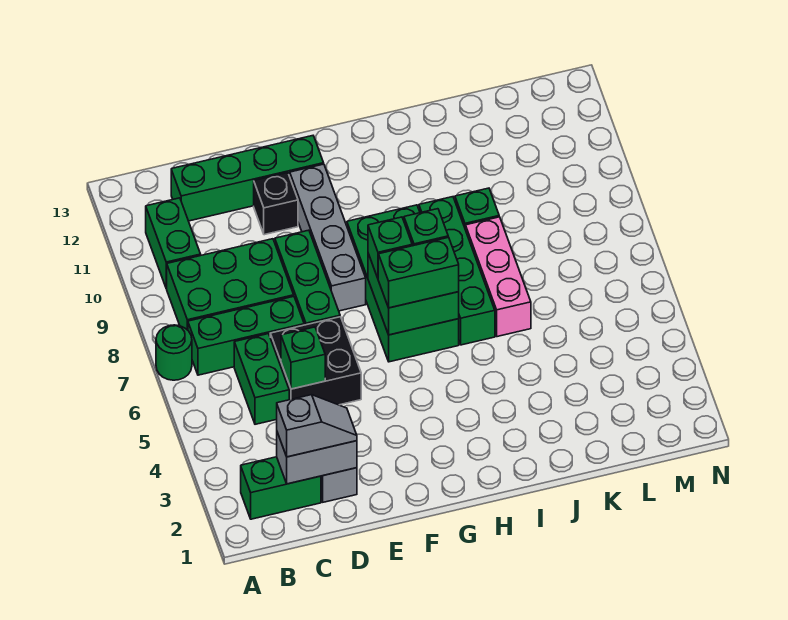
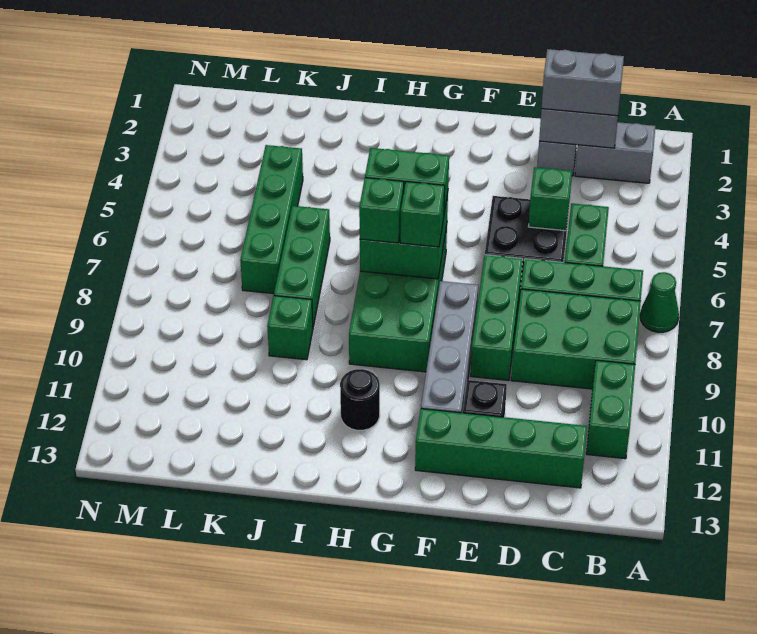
green round brick A7 level 1 -> green cone A7 level 1
green brick B2:C2 level 1 -> grey brick B2:C2 level 1
grey slope C2:D2 level 3 top C -> grey brick C2:D2 level 3
none -> black round brick H11 level 1
green brick I6:I9 level 1 -> green brick K4:K7 level 1
pink brick J6:J8 level 1 -> green brick J6:J8 level 1

